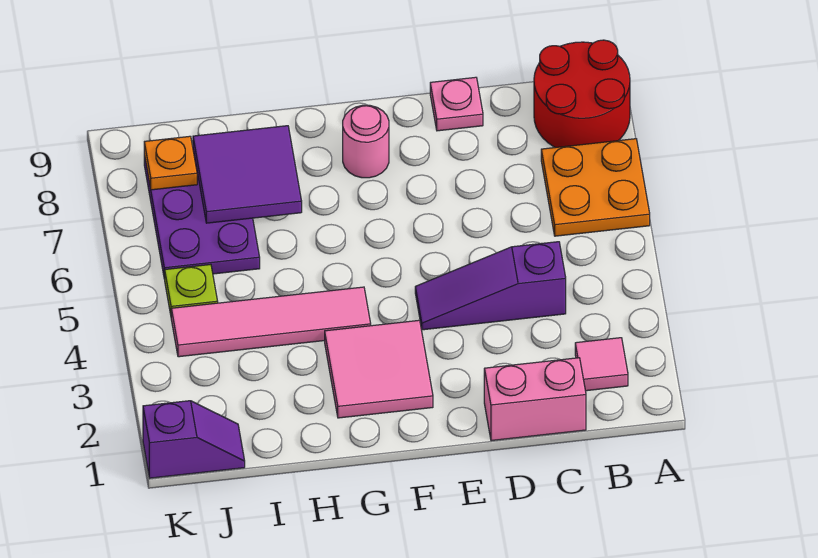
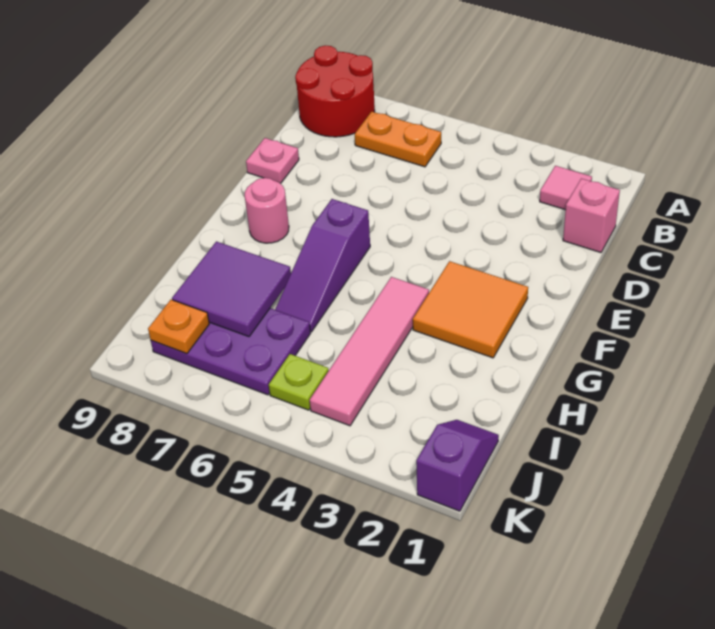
orange plate A6:B7 level 1 -> orange plate B6:B7 level 1
pink brick C1:D1 level 1 -> pink brick C1 level 1
purple slope C4:E4 level 1 top C -> purple slope F6:H6 level 1 top F
pink tile F2:G3 level 1 -> orange tile F2:G3 level 1

